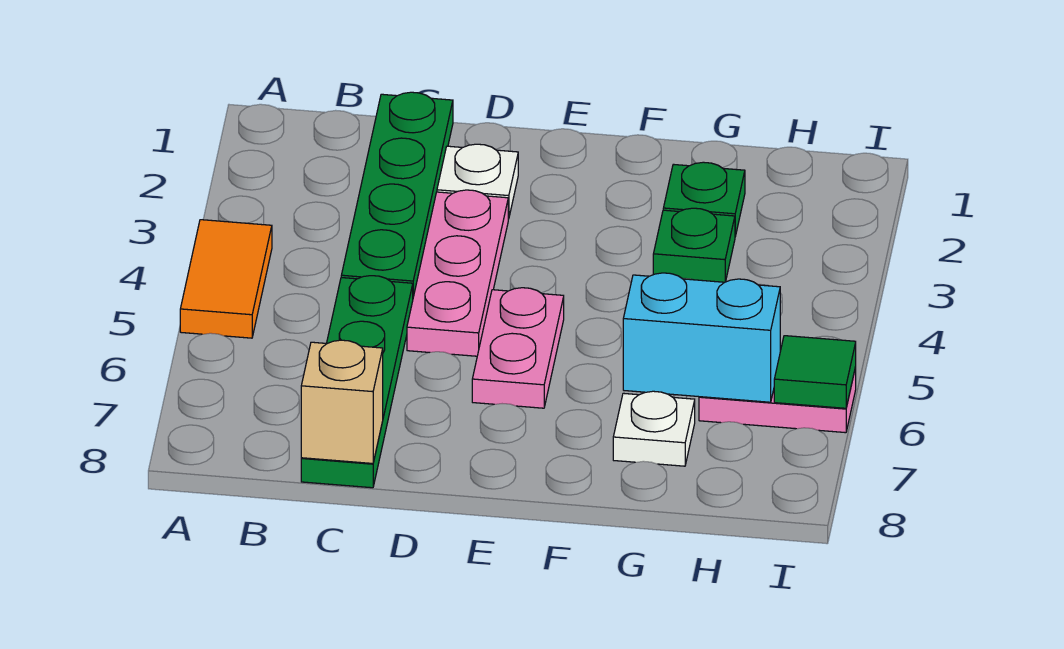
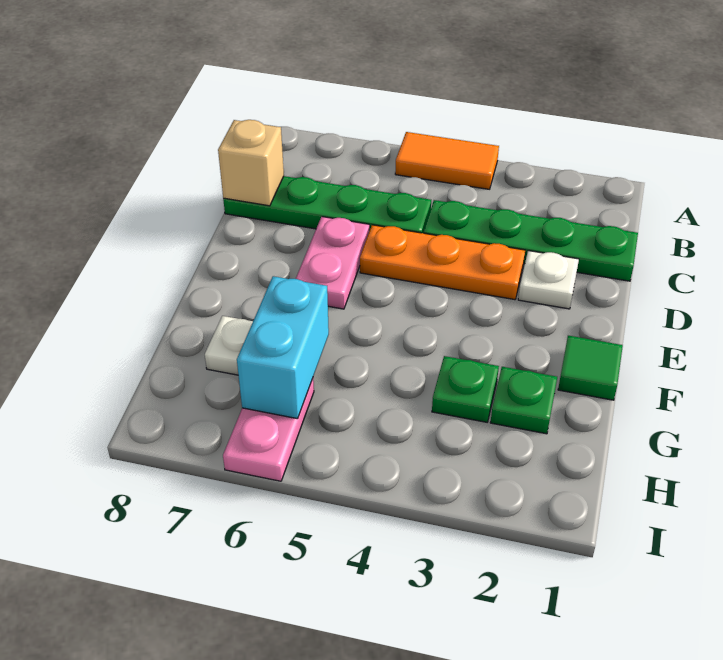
pink plate D3:D5 level 1 -> orange plate D3:D5 level 1
pink plate E5:E6 level 1 -> pink plate D6:E6 level 1
green tile I6 level 2 -> green tile F1 level 1

